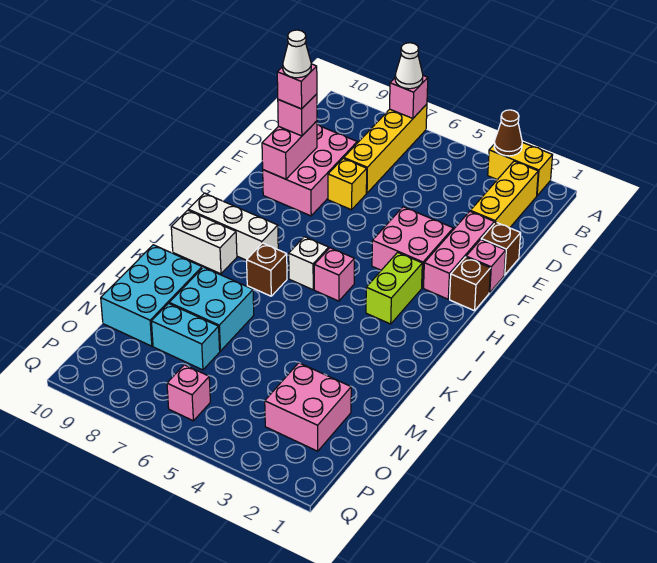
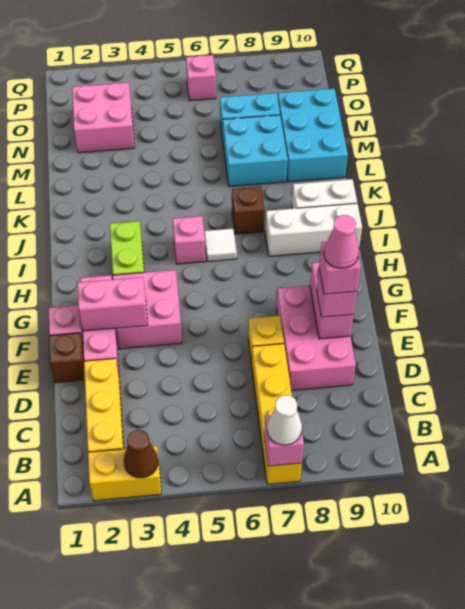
white cone E9 level 5 -> pink cone E9 level 5
none -> pink brick F2:F3 level 2
brown brick G1 level 1 -> none
white brick I6 level 1 -> white tile I6 level 1

